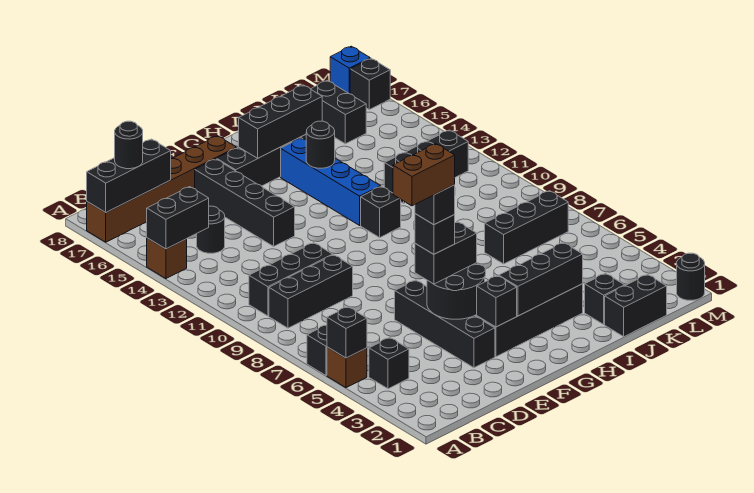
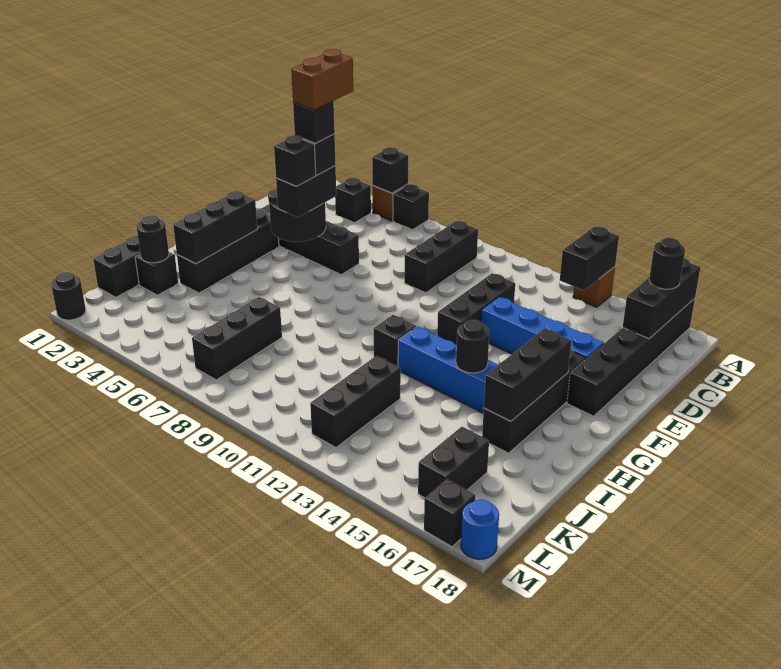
brown brick A17:F17 level 1 -> black brick A17:F17 level 1
black brick B10:D10 level 1 -> black brick D12:F12 level 1
black round brick C14 level 1 -> black round brick J2 level 2
black brick E13:E16 level 1 -> blue brick E13:E16 level 1
black brick F3 level 2 -> black brick F5 level 4
black brick K16:K17 level 1 -> black brick K16:L16 level 1
blue brick M18 level 1 -> blue round brick M18 level 1

